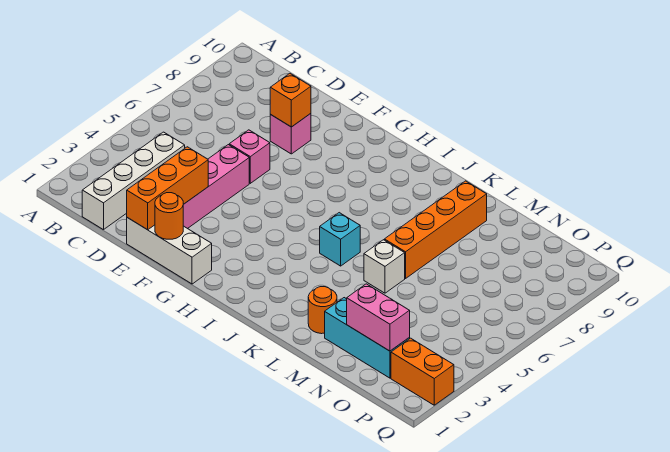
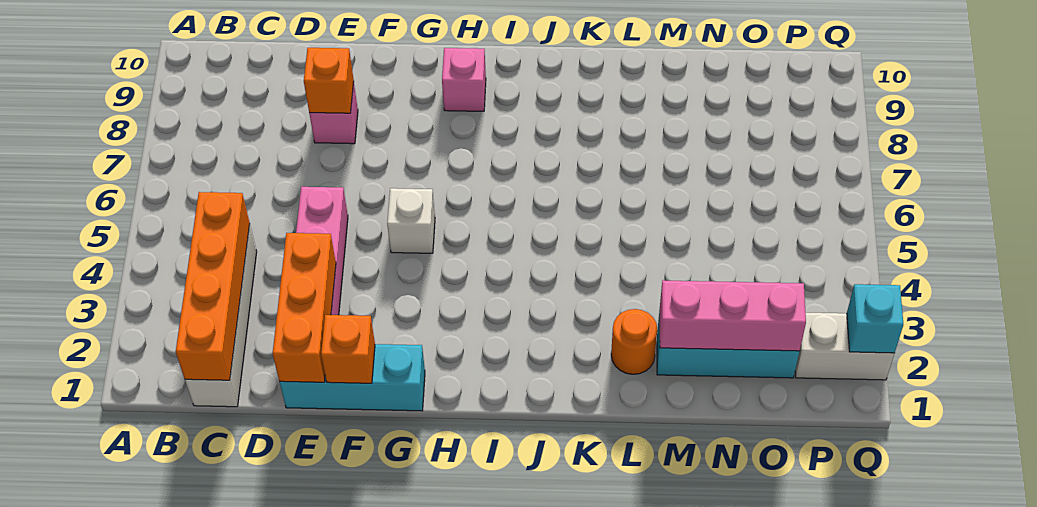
white brick E1:G1 level 1 -> cyan brick E1:G1 level 1
pink brick E6 level 1 -> pink brick H9 level 1
orange round brick F1 level 2 -> orange brick F1 level 2
cyan brick J5 level 1 -> cyan brick Q2 level 2
white brick L5 level 1 -> white brick G5 level 1
orange brick L6:L9 level 1 -> orange brick C1:C4 level 2
pink brick N2:O2 level 2 -> pink brick M2:O2 level 2
orange brick P2:Q2 level 1 -> white brick P2:Q2 level 1

